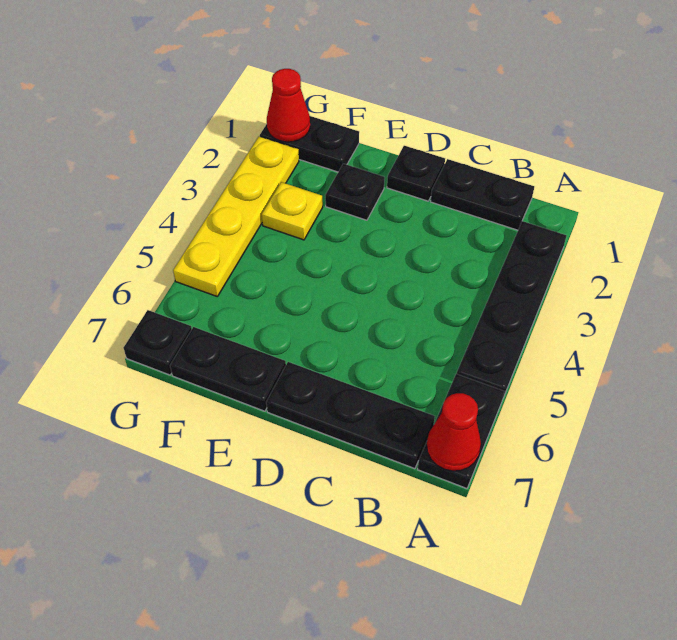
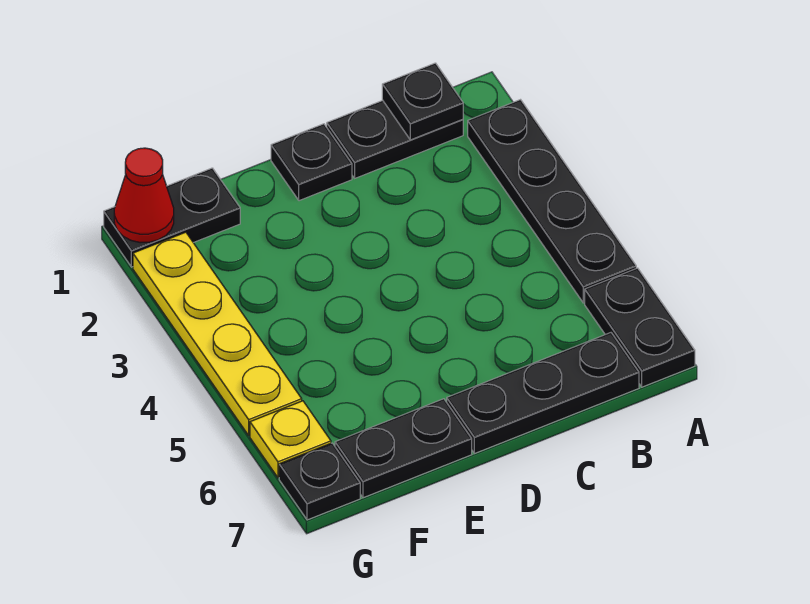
red cone A7 level 2 -> none
black plate E2 level 1 -> black plate B1 level 2
yellow plate F3 level 1 -> yellow plate G6 level 1

